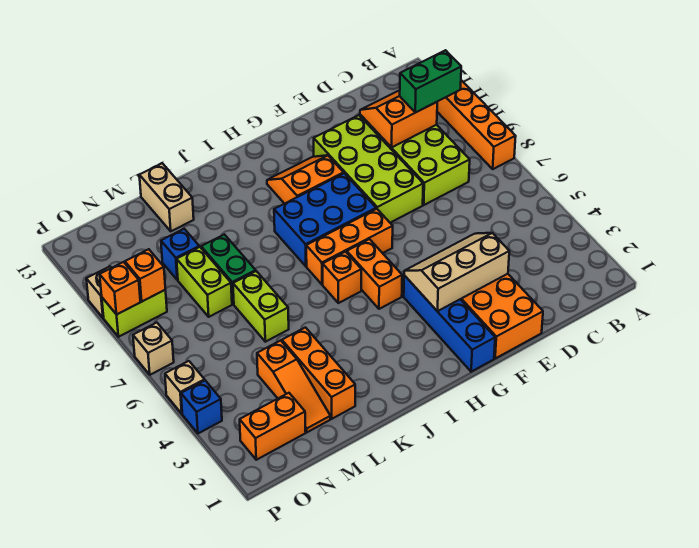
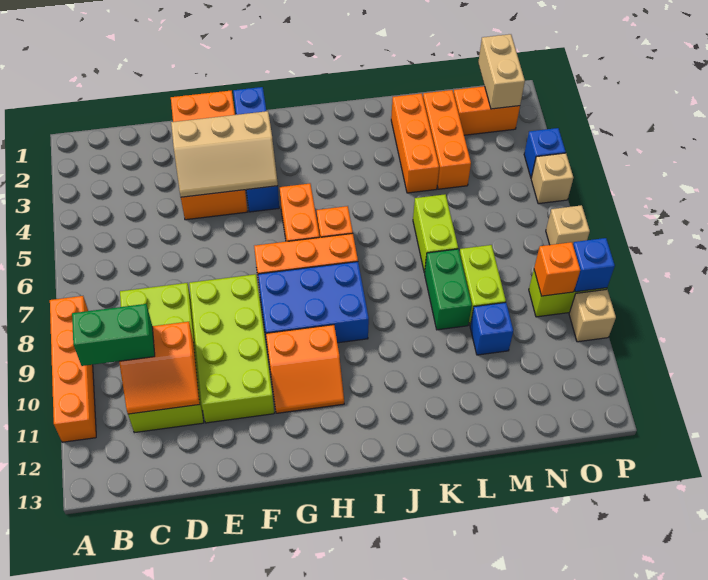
tan brick L12:L13 level 1 -> tan brick O1:O2 level 2
orange slope M2:M4 level 1 top 4 -> orange brick M2:M4 level 1
orange brick P9 level 2 -> blue brick P9 level 2

